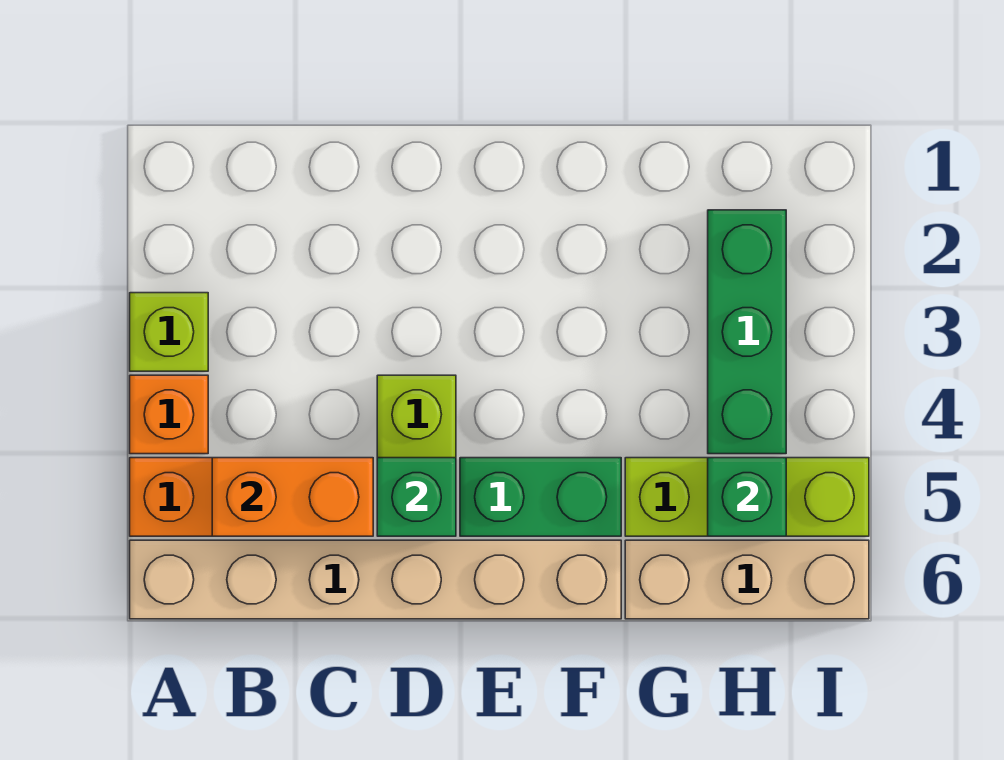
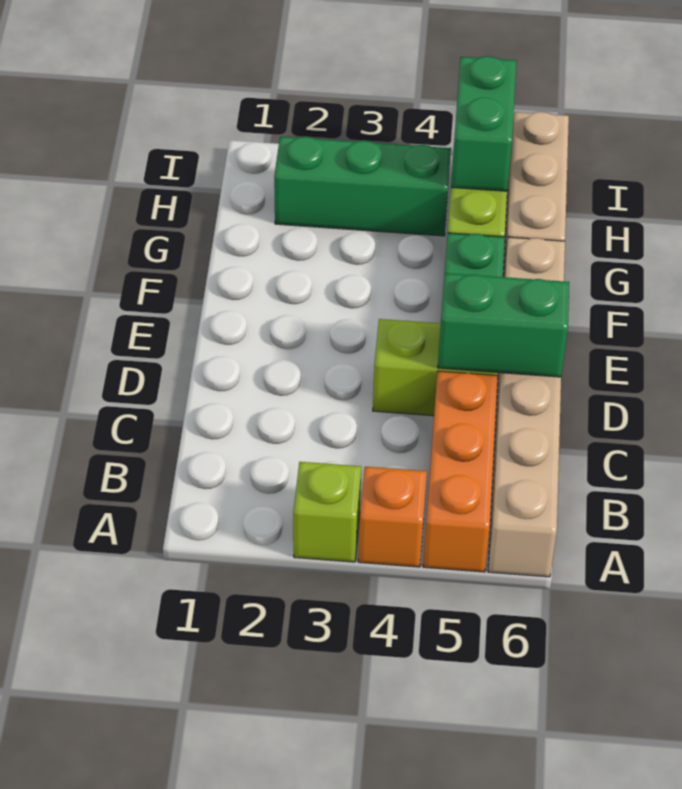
orange brick B5:C5 level 2 -> none
green brick D5 level 2 -> green brick D5:D6 level 2
green brick H5 level 2 -> green brick H5:I5 level 2

